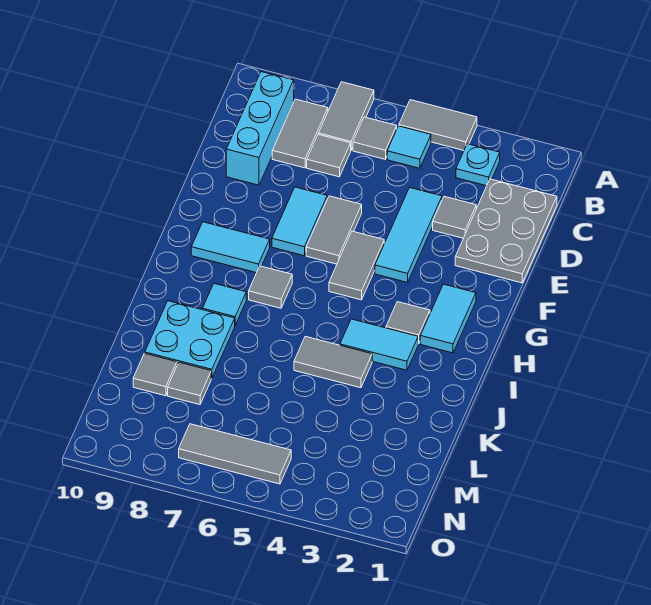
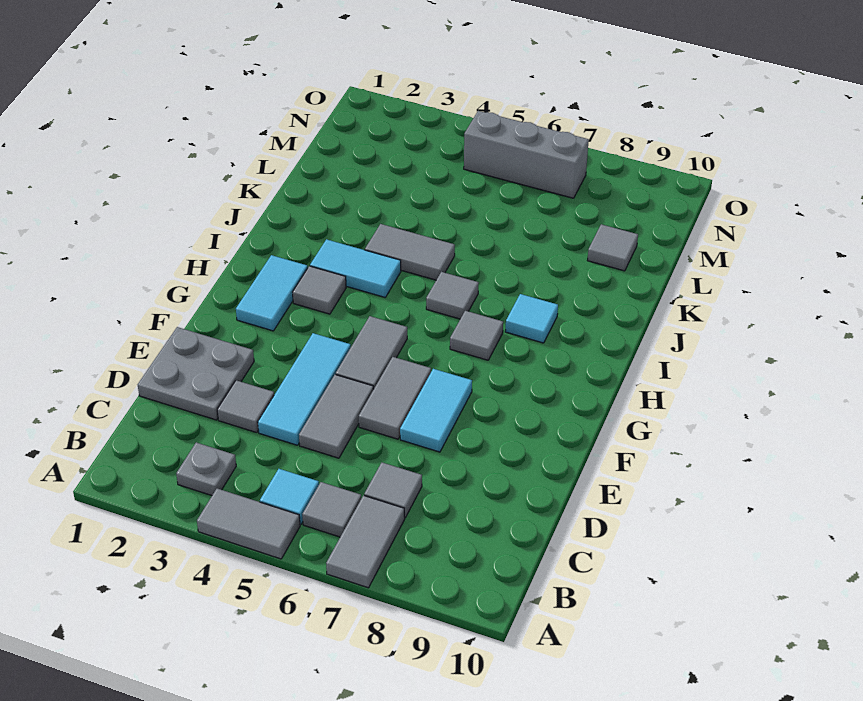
cyan plate B3 level 1 -> grey plate B3 level 1
grey tile B8:C8 level 1 -> grey tile D5:E5 level 1
cyan brick B9:D9 level 1 -> none
grey plate C1:E2 level 1 -> grey plate D1:E2 level 1
cyan tile G8:G9 level 1 -> none
cyan plate J8:K9 level 1 -> none
grey tile L8 level 1 -> grey tile I6 level 1
grey tile N5:N7 level 1 -> grey brick N5:N7 level 1

